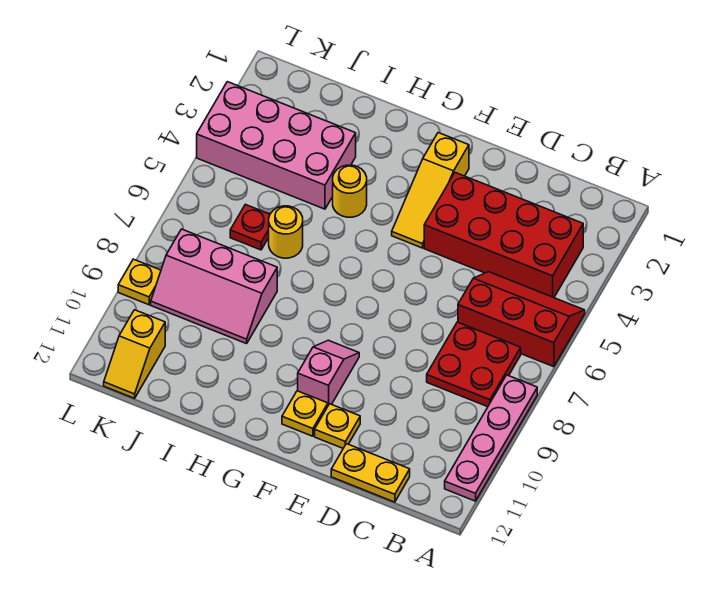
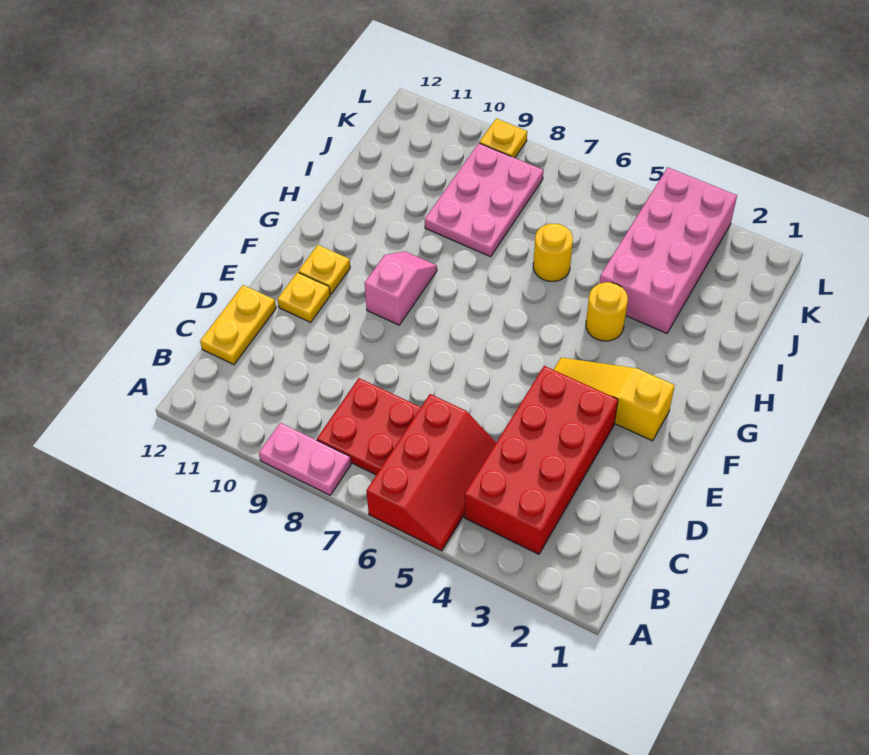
pink plate A8:A11 level 1 -> pink plate A8:A9 level 1
pink slope F9:F10 level 1 top 10 -> pink slope F9:G9 level 1 top F
pink slope I8:K9 level 1 top 8 -> pink plate I8:K9 level 1
red plate J6 level 1 -> none
yellow slope K11:K12 level 1 top 11 -> none

